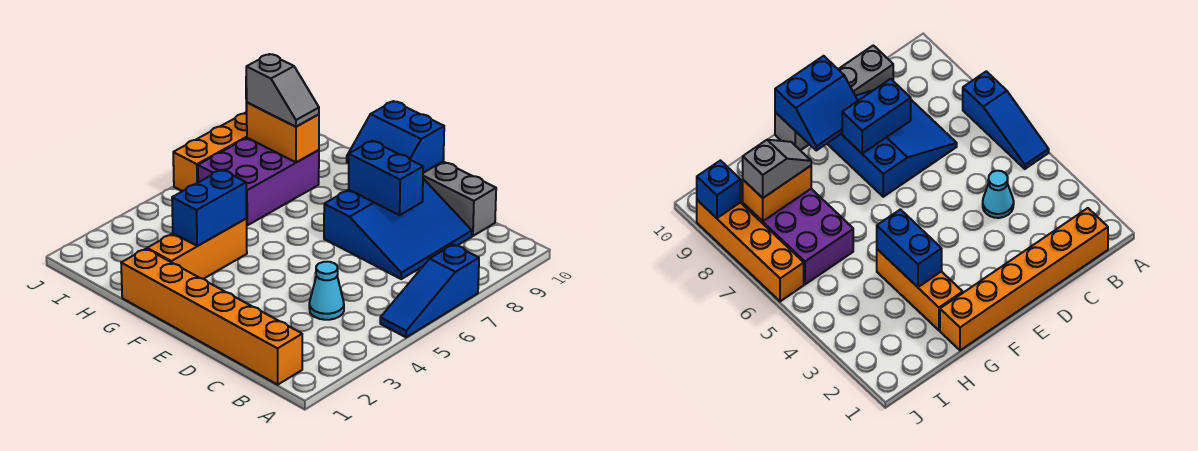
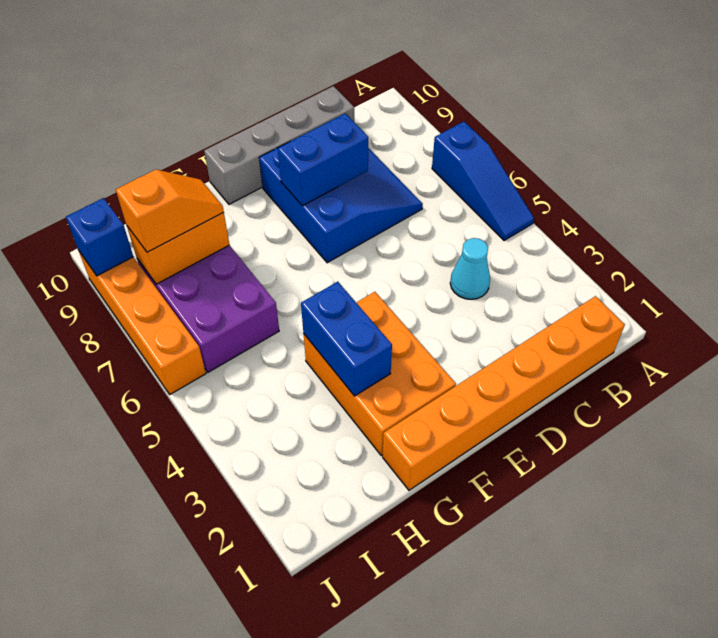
blue slope E9:F10 level 2 top 10 -> none
orange brick G2:G4 level 1 -> orange brick F2:G4 level 1
grey slope H8:I8 level 3 top I -> orange slope H8:I8 level 3 top I

